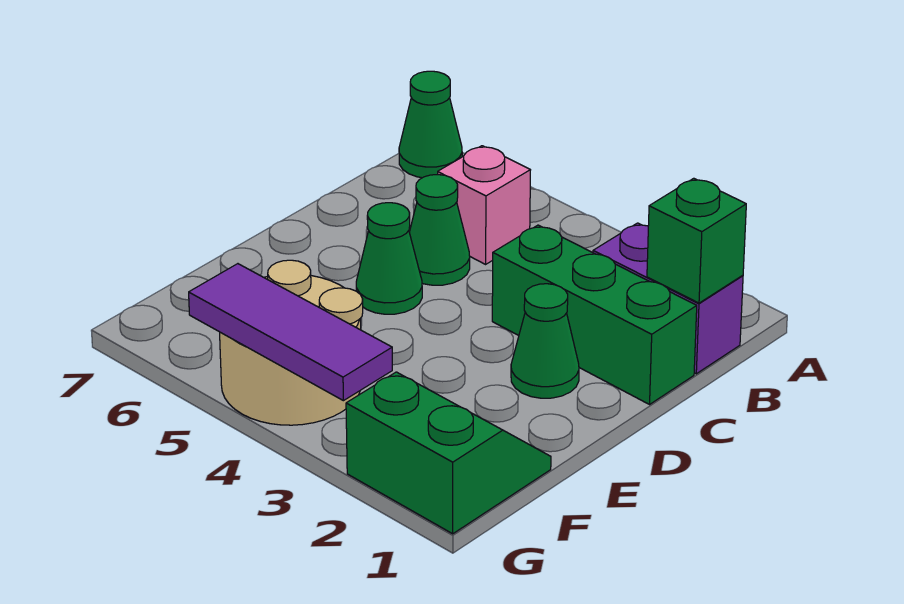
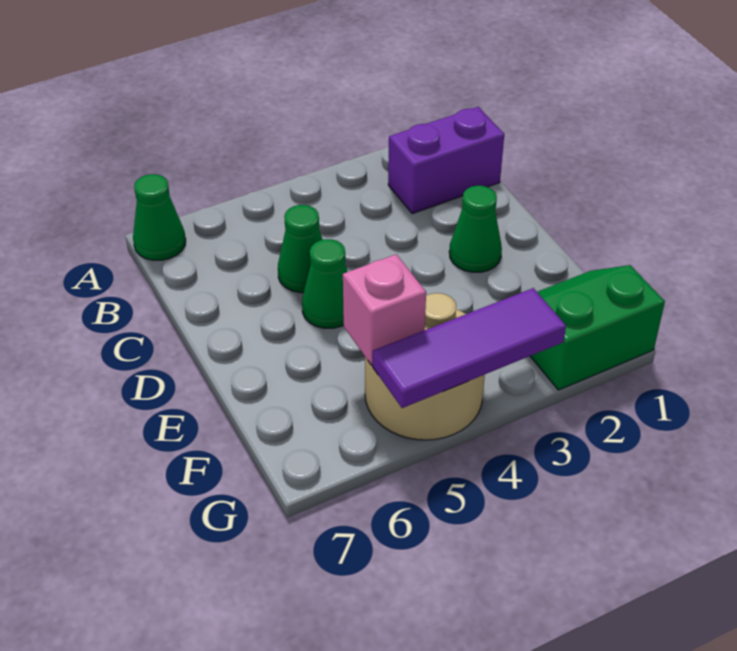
green brick B1 level 2 -> none
pink brick B5 level 1 -> pink brick F5 level 2
green brick C1:C3 level 1 -> none

